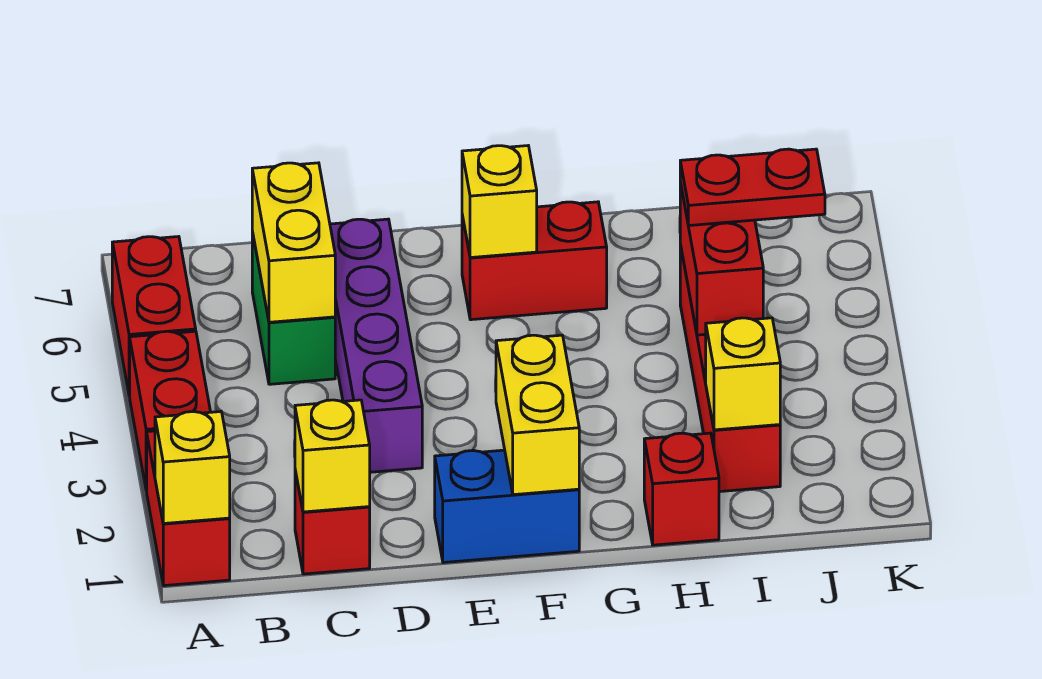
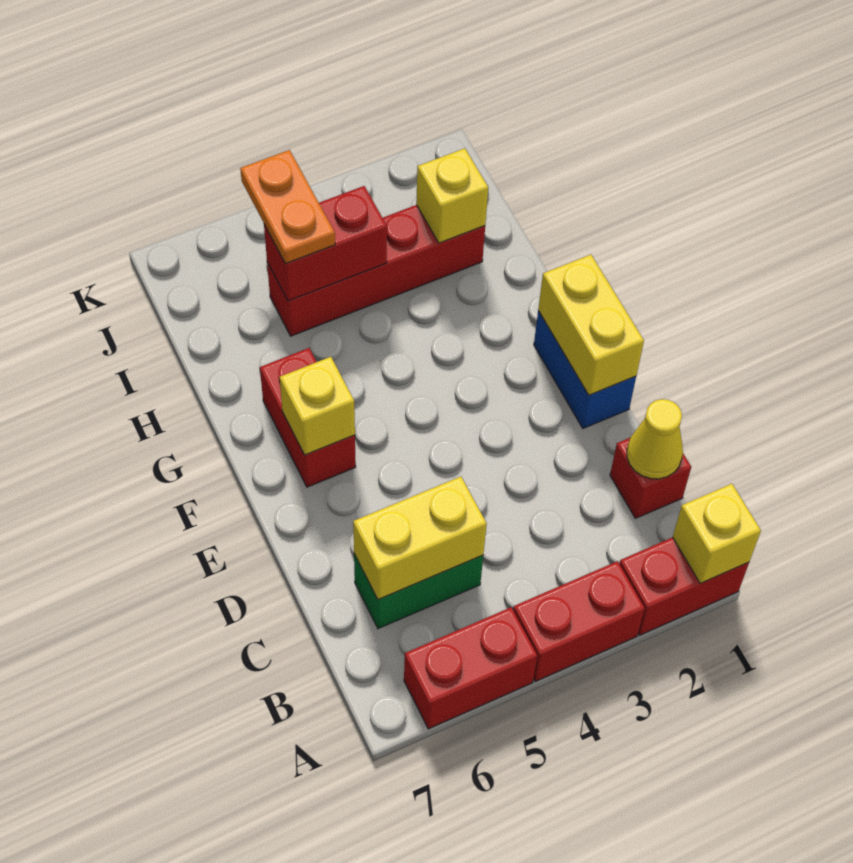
yellow brick C1 level 2 -> yellow cone C1 level 2
purple brick D3:D6 level 1 -> none
yellow brick F1:F2 level 2 -> yellow brick E1:F1 level 2
red brick H1 level 1 -> none
red plate I5:J5 level 3 -> orange plate I5:J5 level 3

